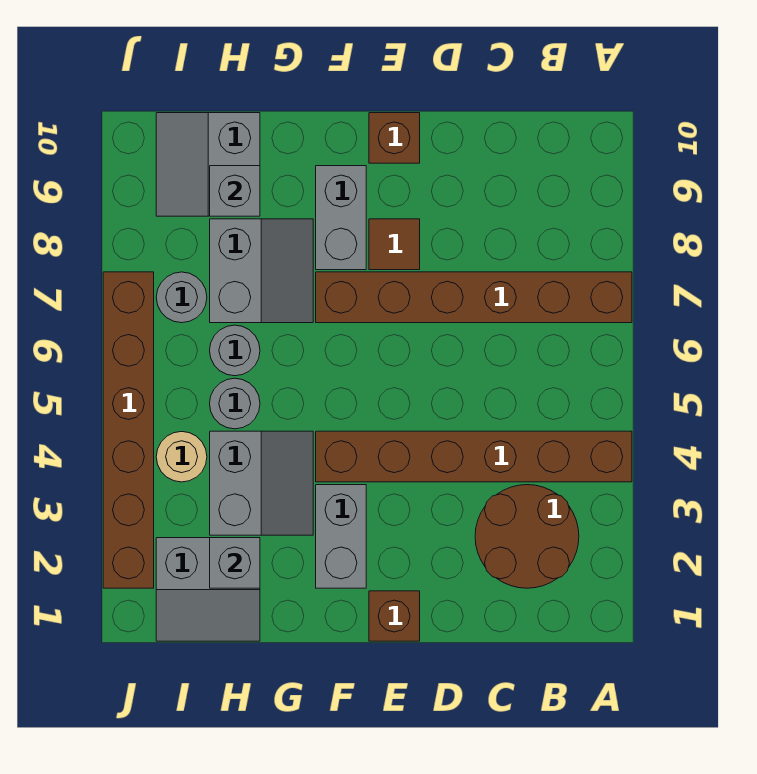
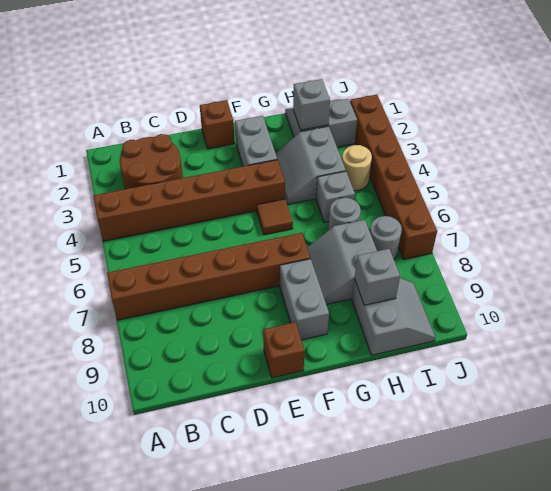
brown tile E8 level 1 -> brown tile F5 level 1
grey round brick H5 level 1 -> grey brick H5 level 1

